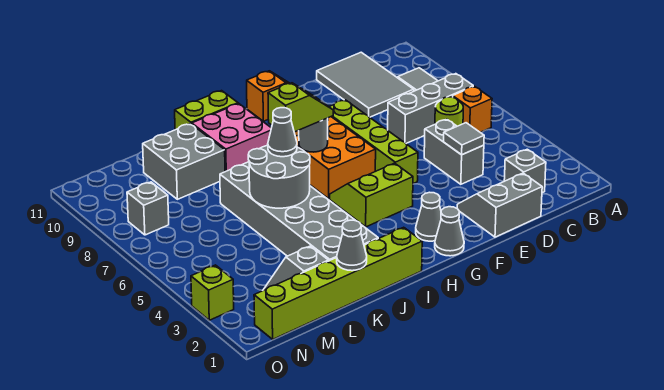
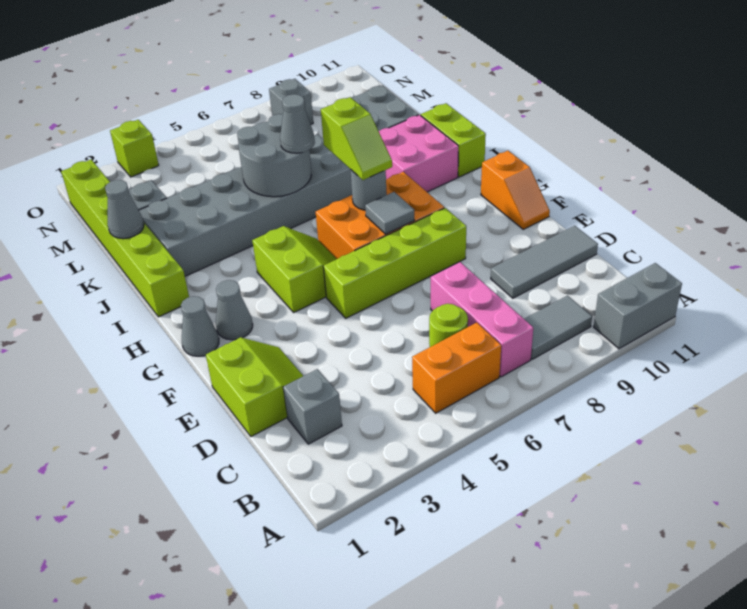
orange brick B6 level 1 -> orange brick B5:B6 level 1
grey brick B7:D7 level 1 -> pink brick B7:D7 level 1
grey tile C9:D11 level 1 -> grey tile D9:D11 level 1
grey slope D1:E2 level 1 top 1 -> lime slope D1:E2 level 1 top 1
grey brick D4:D5 level 1 -> grey brick A10:A11 level 1
grey tile D4 level 2 -> grey tile G7 level 2

